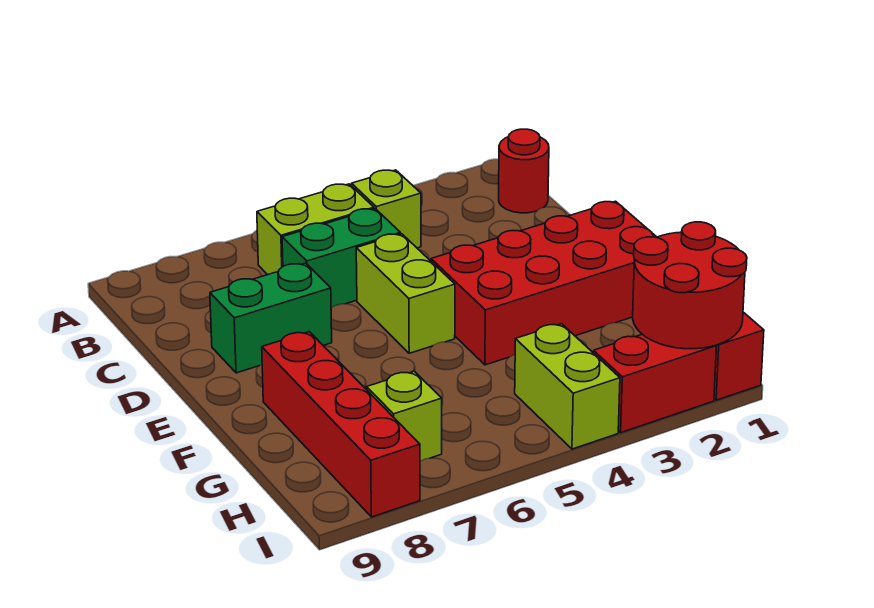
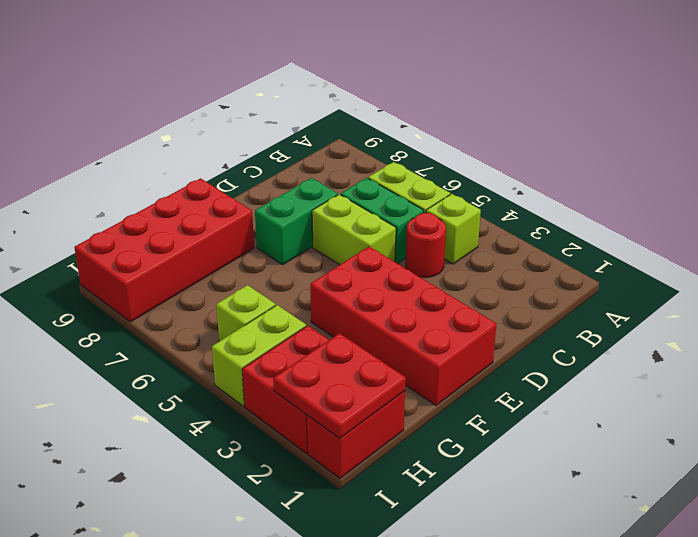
red round brick B1 level 1 -> red round brick C4 level 1
lime brick D5:E5 level 1 -> lime brick D5:D6 level 1
green brick D7:D8 level 1 -> green brick D7:E7 level 1
red brick F8:I8 level 1 -> red brick F8:I9 level 1
red round brick H1:I2 level 2 -> red plate H1:I2 level 2
lime brick H7 level 1 -> lime brick H5 level 1
red brick I2:I3 level 1 -> red brick H2:I3 level 1

